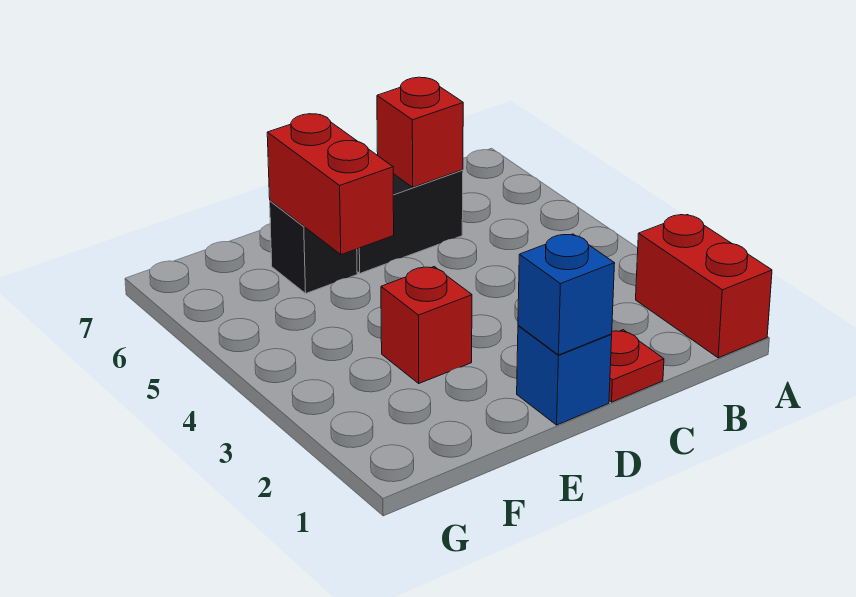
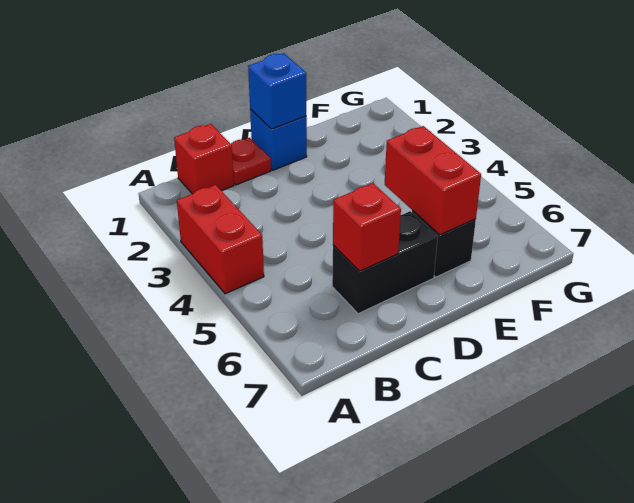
red brick A1:A2 level 1 -> red brick A3:A4 level 1
red brick E3 level 1 -> red brick B1 level 1

